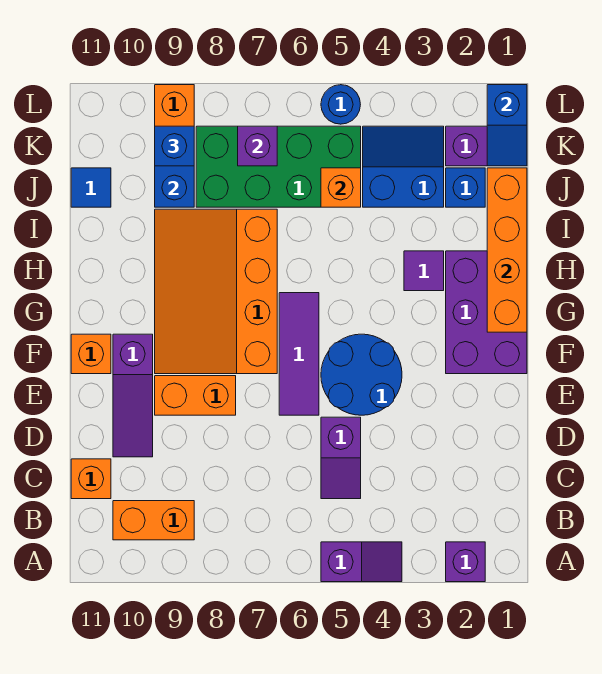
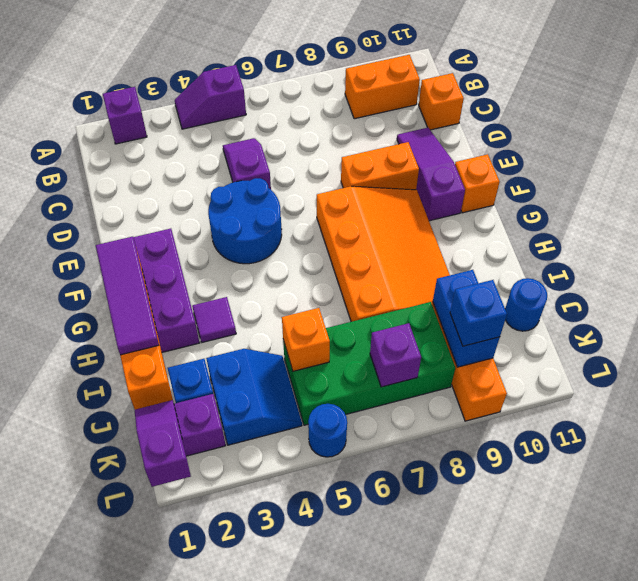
purple tile E6:G6 level 1 -> purple tile G1:I1 level 3
blue slope J3:K4 level 1 top J -> blue slope J3:K4 level 1 top 3
blue tile J11 level 1 -> blue round brick J11 level 1
blue slope K1:L1 level 2 top L -> purple slope K1:L1 level 2 top L

